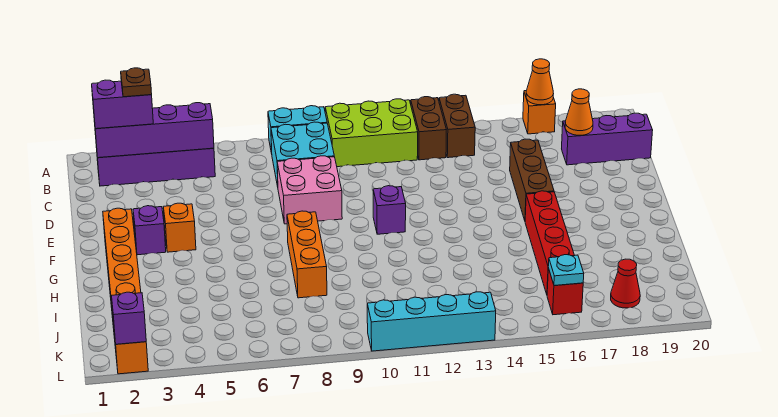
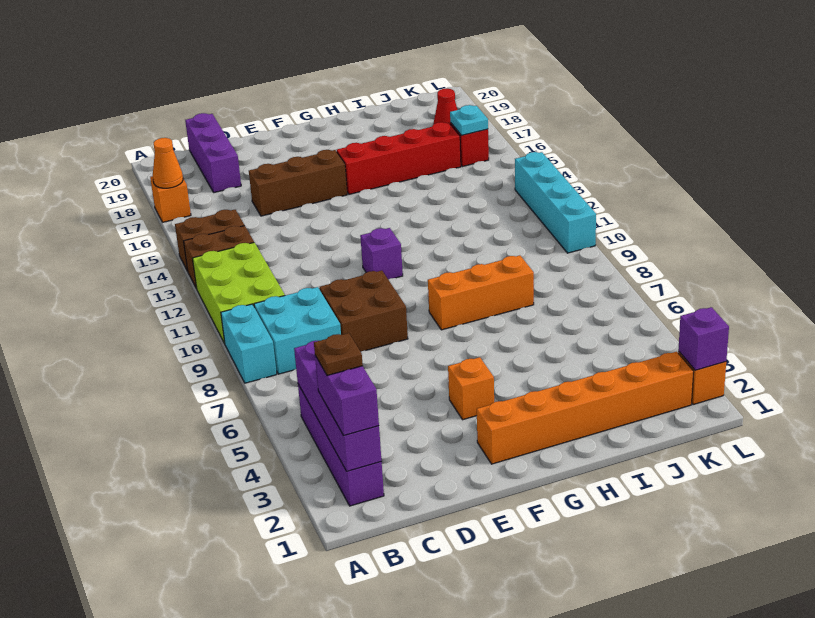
orange cone C18 level 2 -> none
pink brick D8:E9 level 1 -> brown brick D8:E9 level 1
purple brick F3 level 1 -> none

